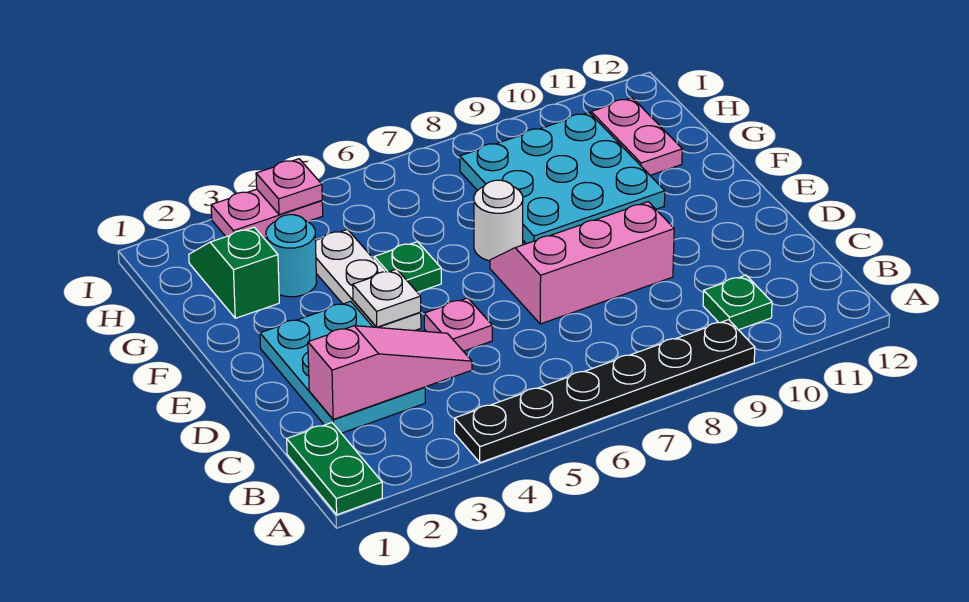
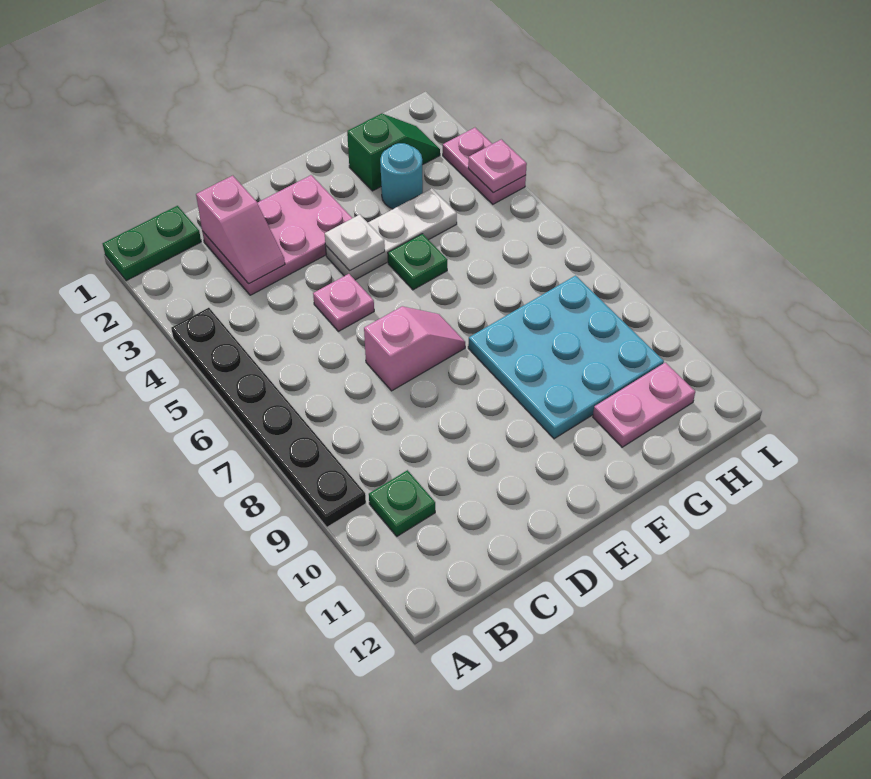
cyan plate C2:E3 level 1 -> pink plate C2:E3 level 1
pink slope C2:C4 level 2 top 2 -> pink slope C2:C3 level 2 top 2
pink slope D7:E9 level 1 top D -> pink slope D7:E7 level 1 top D
white round brick F7 level 1 -> none

